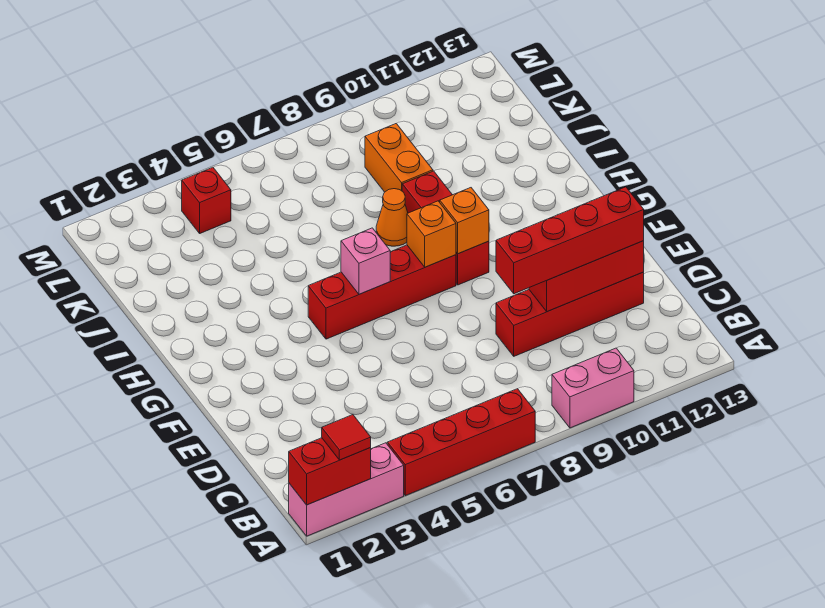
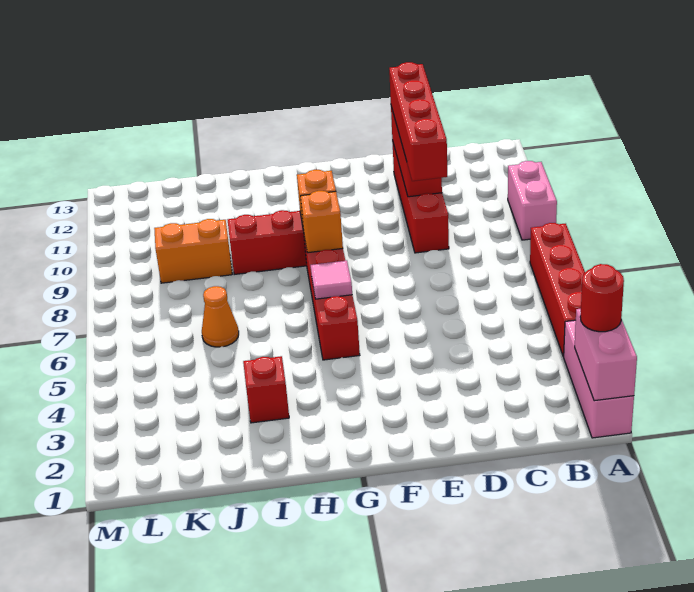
red brick A1:A2 level 2 -> pink brick A1:A2 level 2
red tile A2 level 3 -> red round brick A2 level 3
pink brick G6 level 2 -> pink tile G6 level 2
orange cone I8 level 1 -> orange cone J6 level 1
red brick L4 level 1 -> red brick I3 level 1

